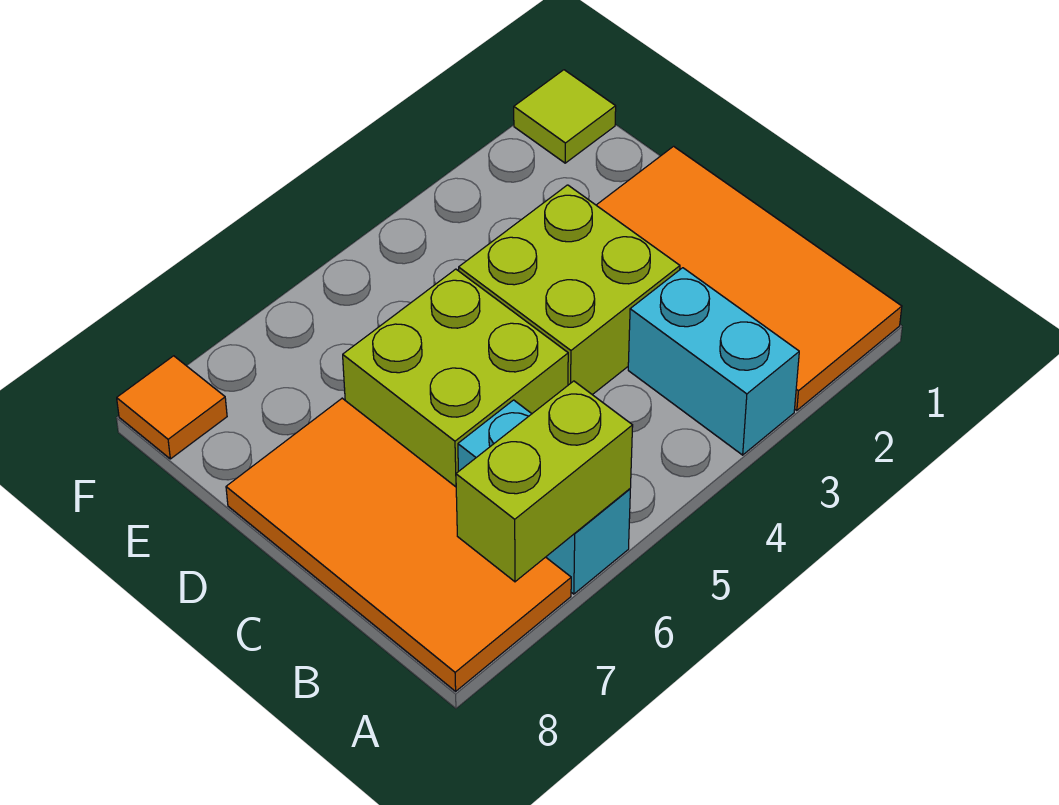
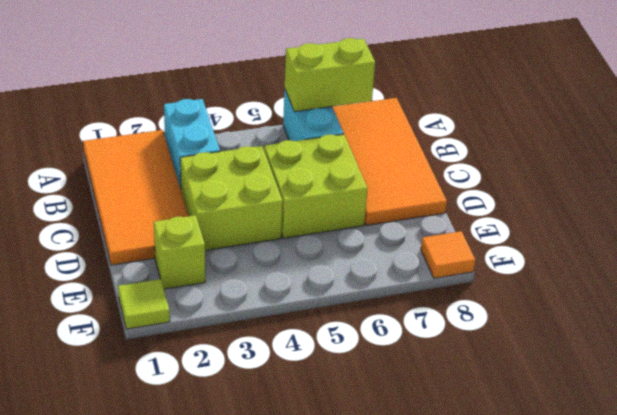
none -> lime brick E2 level 1

